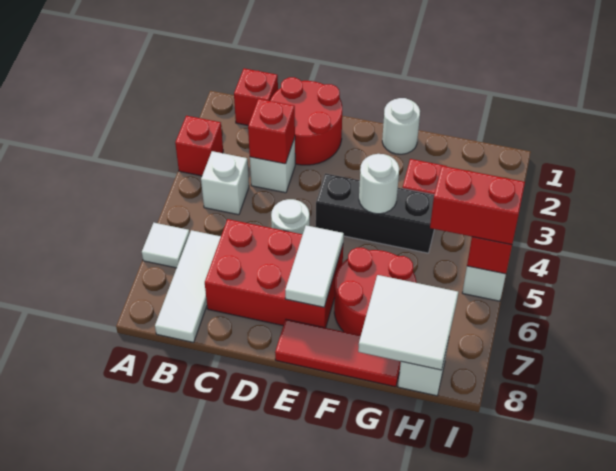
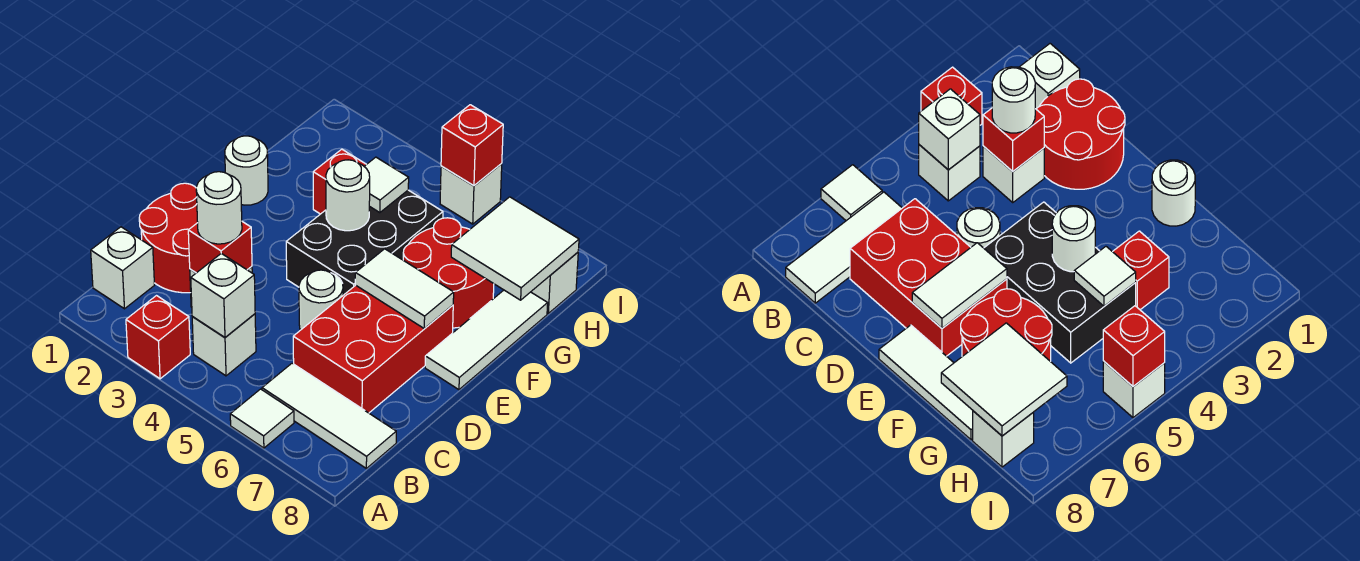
red brick B1 level 1 -> white brick B1 level 1
none -> white brick B4 level 2
none -> white round brick C3 level 3
black brick E4:G4 level 1 -> black brick E4:G5 level 1
red tile E8:G8 level 1 -> white tile E8:G8 level 1
none -> white tile G4 level 2
red brick H5:I5 level 3 -> none

